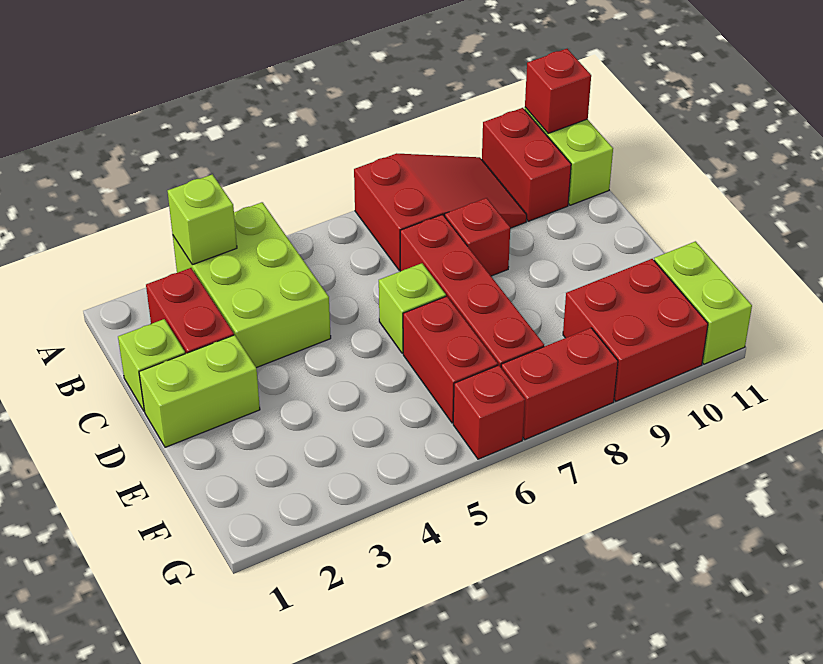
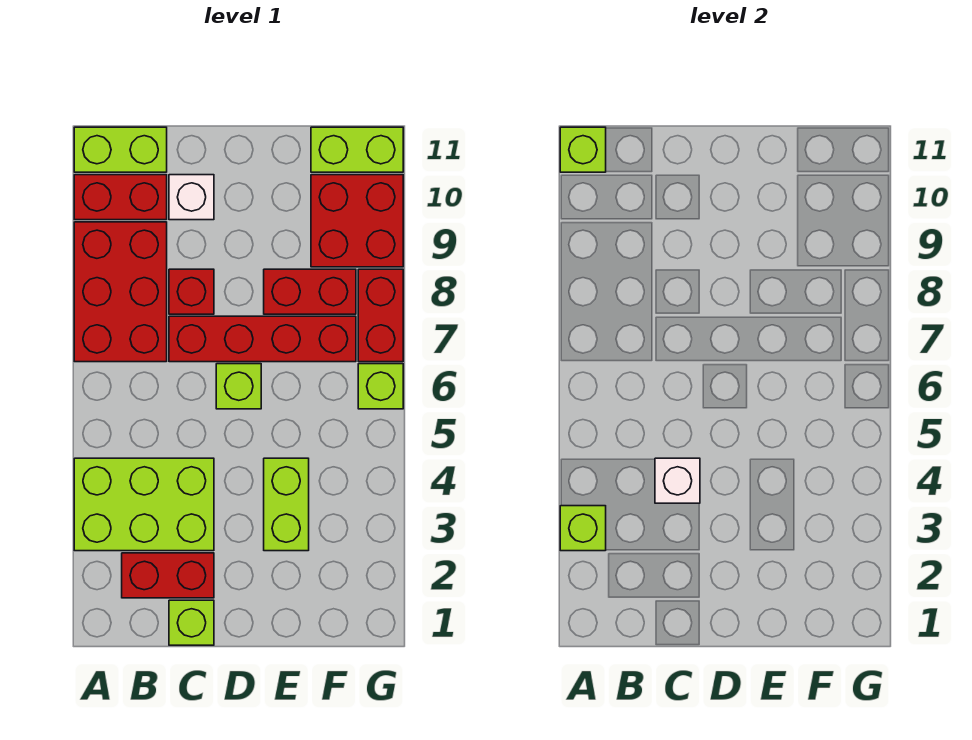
red slope A7:B9 level 1 top 7 -> red brick A7:B9 level 1
red brick A11 level 2 -> lime brick A11 level 2
none -> white brick C4 level 2
none -> white brick C10 level 1
lime brick D1:D2 level 1 -> lime brick E3:E4 level 1
red brick E6:F6 level 1 -> red brick E8:F8 level 1
red brick G6 level 1 -> lime brick G6 level 1

